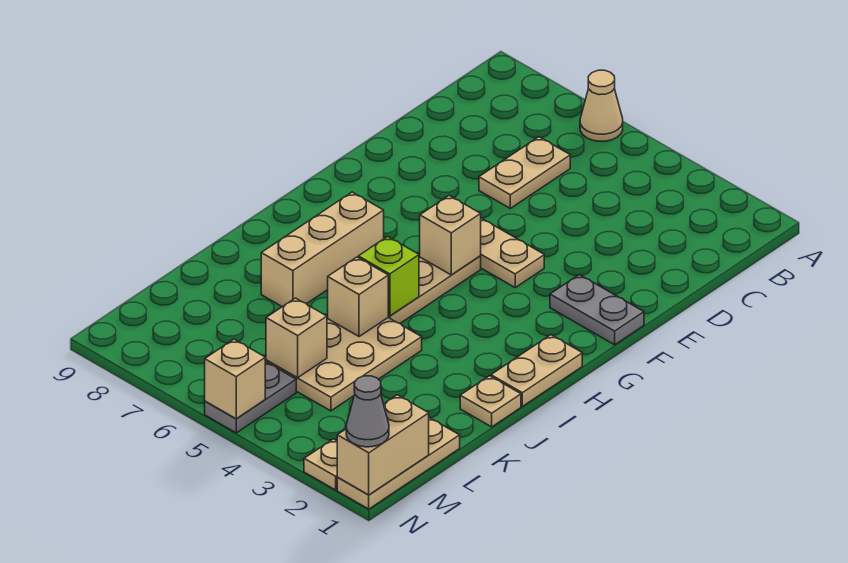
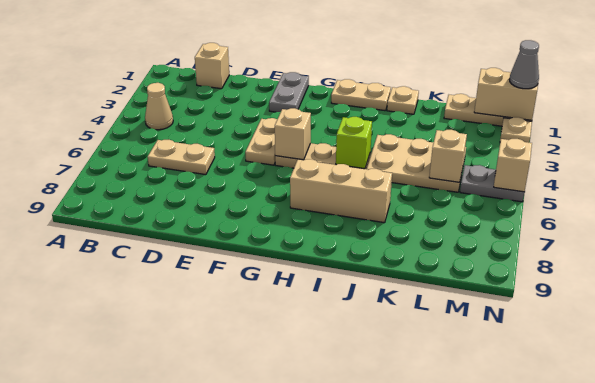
tan cone A6 level 1 -> tan cone B4 level 1
tan brick J5 level 2 -> tan brick C1 level 1

